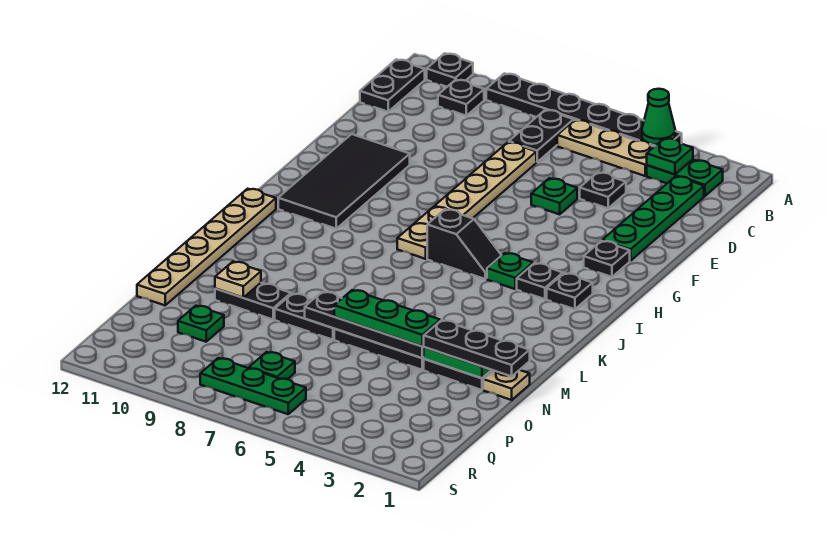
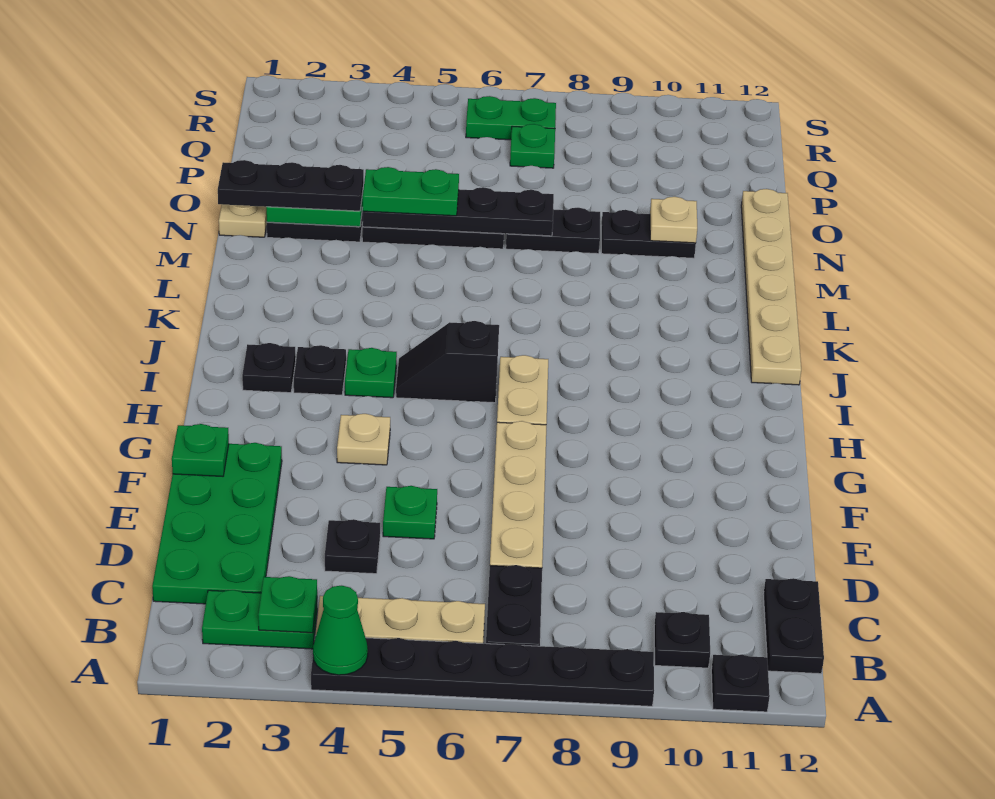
green plate C2:F2 level 1 -> green plate C1:F2 level 1
black tile F10:I11 level 1 -> none
black plate G2 level 1 -> none
none -> tan plate G4 level 1
green plate N4:N6 level 3 -> green plate N4:N5 level 3
green plate P10 level 1 -> green plate F1 level 2
green plate R6:R8 level 1 -> green plate R6:R7 level 1

